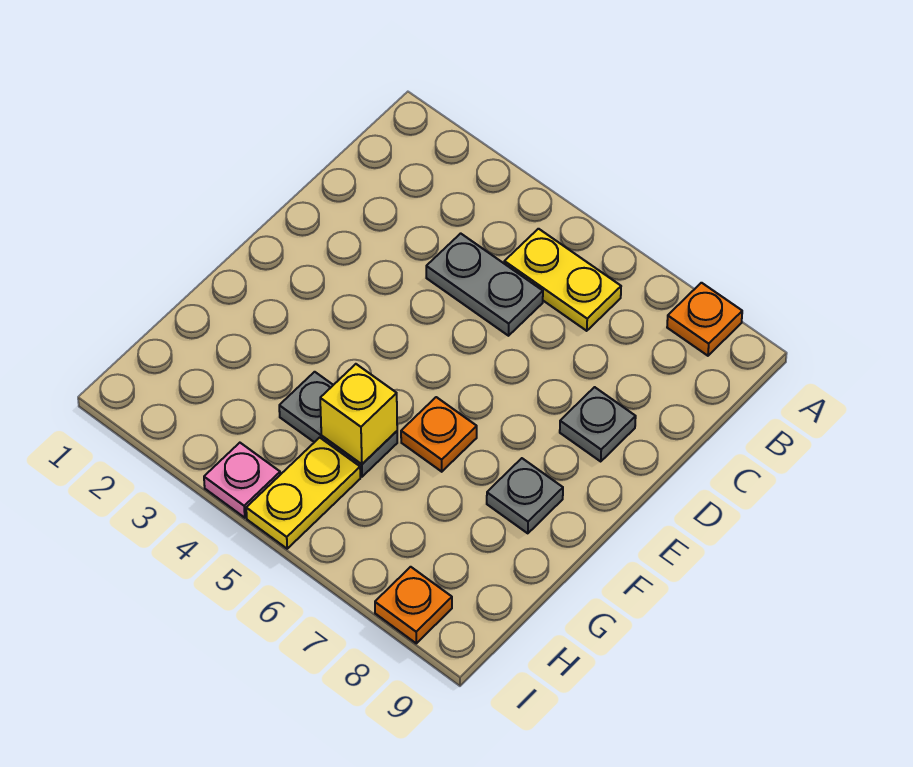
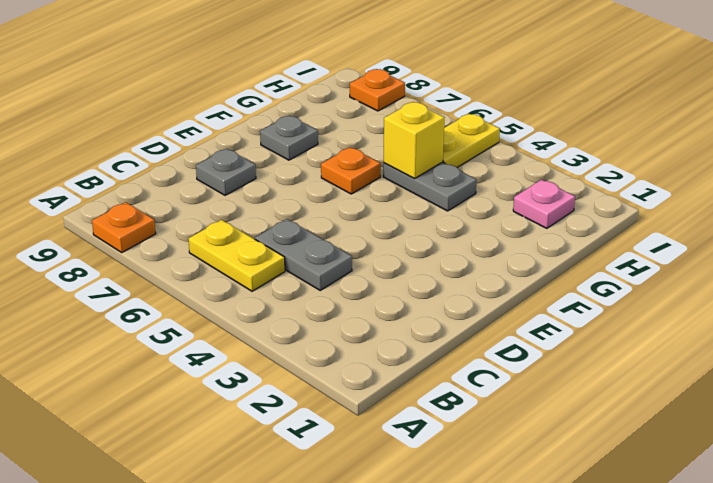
pink plate I4 level 1 -> pink plate H2 level 1

